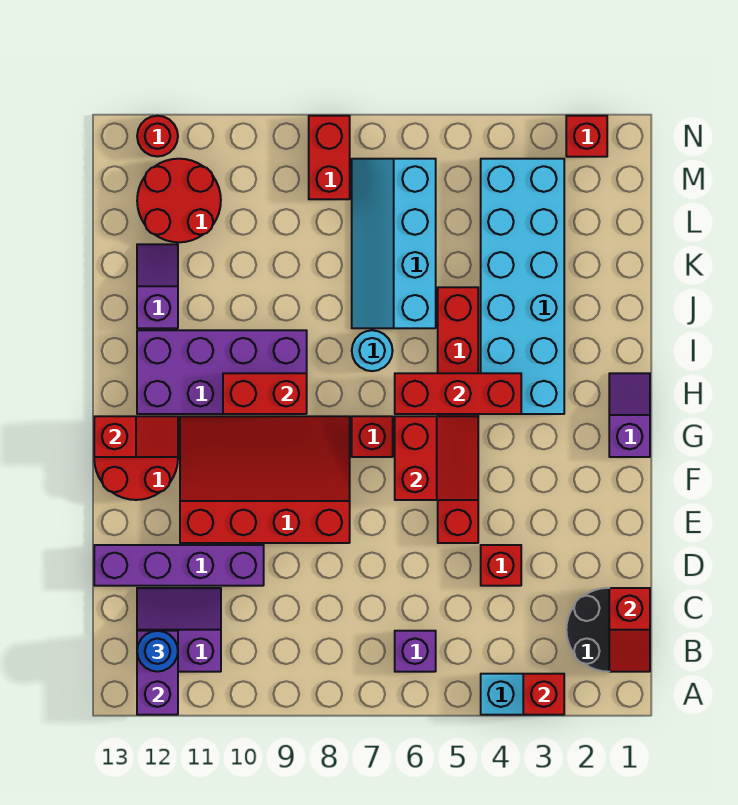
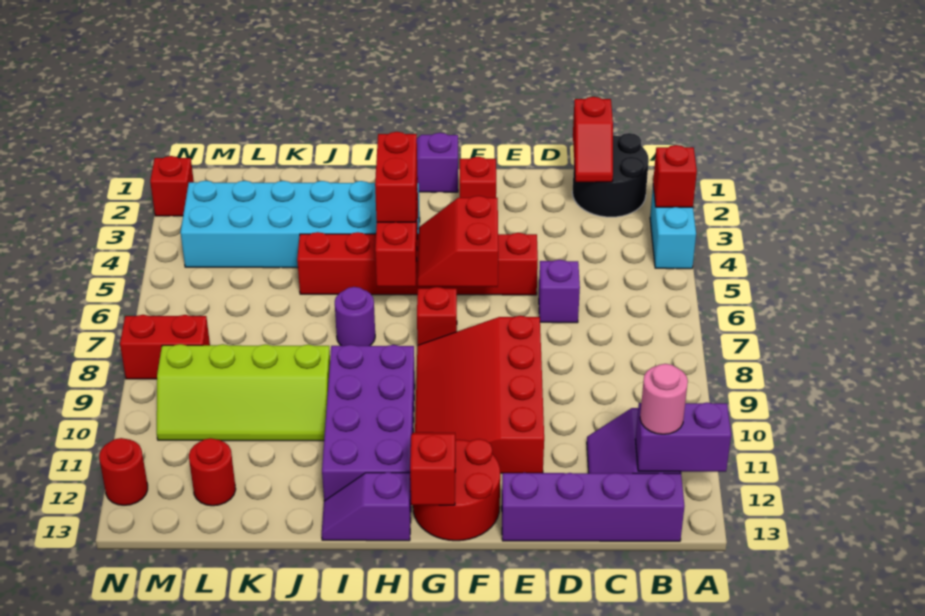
red slope B1:C1 level 2 top C -> red slope C1:C2 level 2 top 1
purple brick B6 level 1 -> purple brick D6 level 1
blue round brick B12 level 3 -> pink round brick B12 level 3
red brick D4 level 1 -> red brick F2 level 1
purple brick D10:D13 level 1 -> purple brick B13:E13 level 1
red slope F5:G6 level 2 top 6 -> red slope F5:G6 level 2 top F
red brick H9:H10 level 2 -> red brick H4:H5 level 3
cyan round brick I7 level 1 -> purple round brick I7 level 1
cyan slope J6:M7 level 1 top 6 -> none
none -> lime slope J9:M10 level 1 top 9
purple slope J12:K12 level 1 top J -> purple slope H13:I13 level 1 top H
red round brick L11:M12 level 1 -> red round brick L12 level 1

